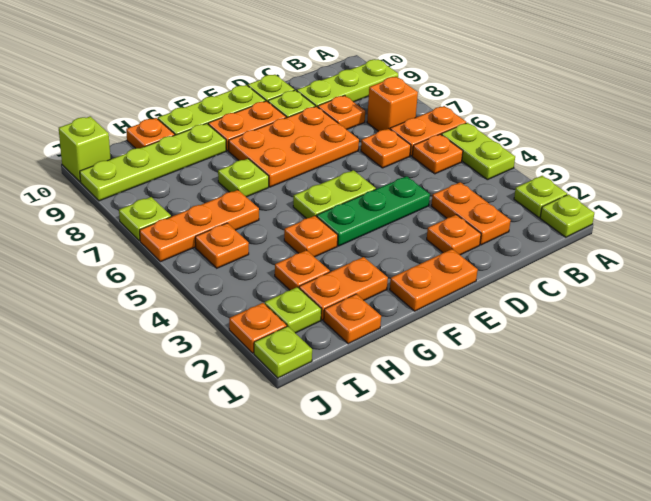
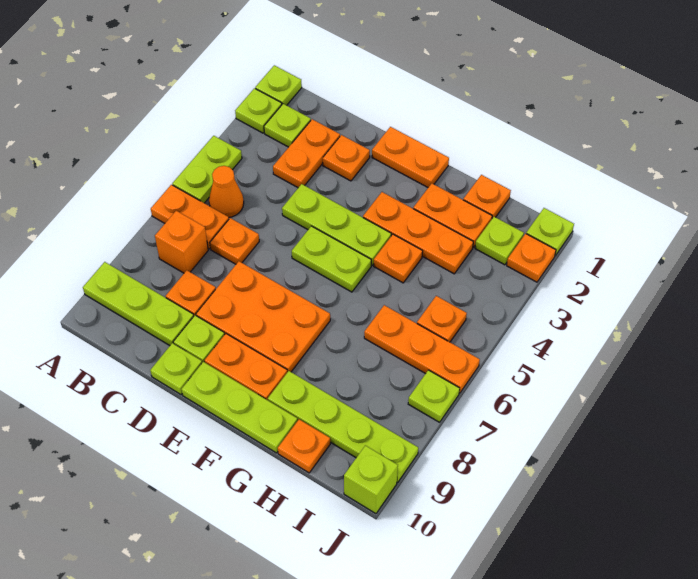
orange plate B5 level 1 -> orange cone B5 level 1
green plate D4:F4 level 1 -> lime plate D4:F4 level 1
lime plate G7 level 1 -> lime plate B2 level 1
orange plate H3 level 1 -> orange plate F3:H3 level 1

